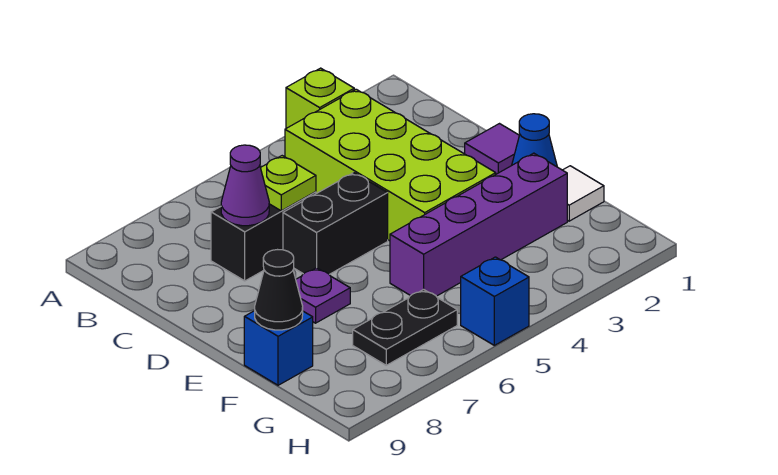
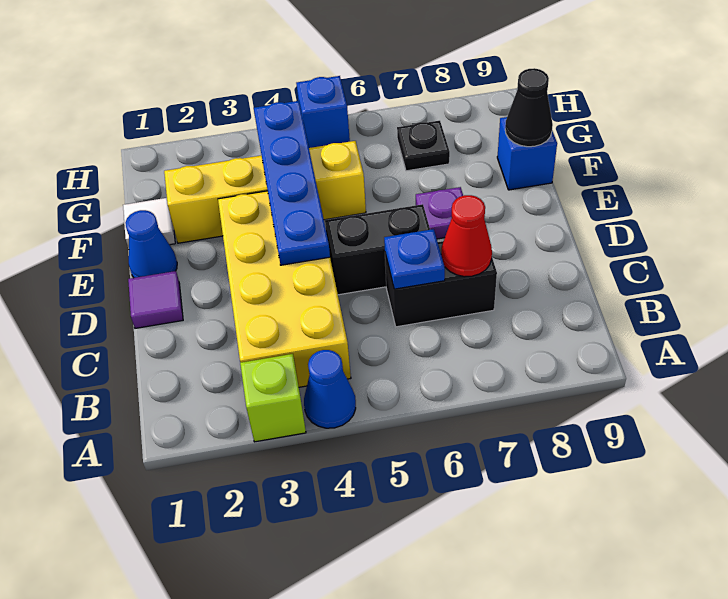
none -> blue cone A4 level 1
lime brick B3:E4 level 1 -> yellow brick B3:E4 level 1
lime plate C6 level 2 -> blue plate C6 level 2
purple cone C7 level 2 -> red cone C7 level 2
none -> blue plate D4:G4 level 2
purple brick F2:F5 level 1 -> yellow brick F2:F5 level 1
black plate G6:G7 level 1 -> black plate G7 level 1

